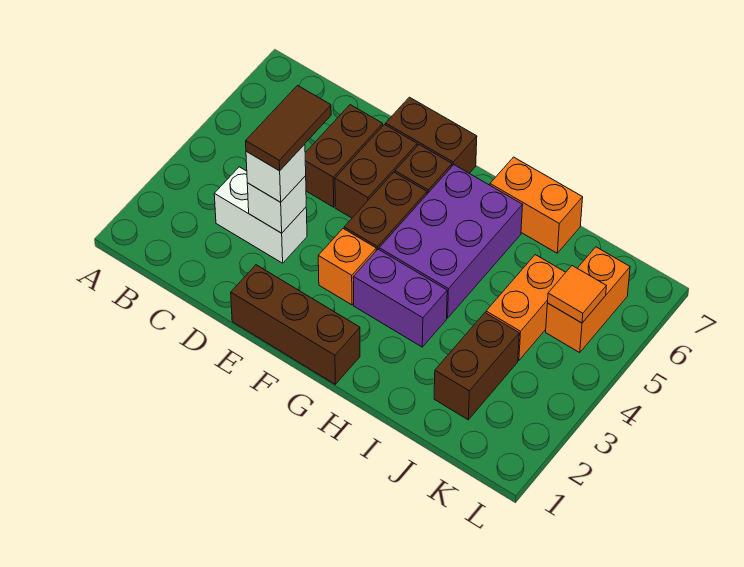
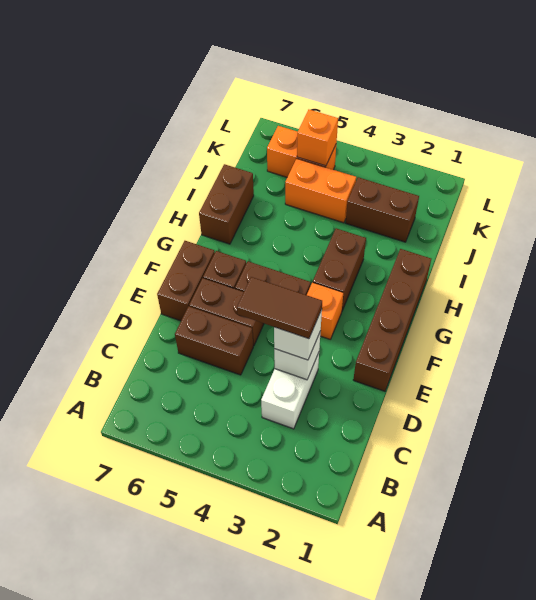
brown brick E1:G1 level 1 -> brown brick E1:H1 level 1
purple brick G3:H3 level 1 -> brown brick G3:H3 level 1
purple brick G4:H6 level 1 -> none
orange brick H7:I7 level 1 -> brown brick H7:I7 level 1
orange tile K5 level 2 -> orange brick K5 level 2

